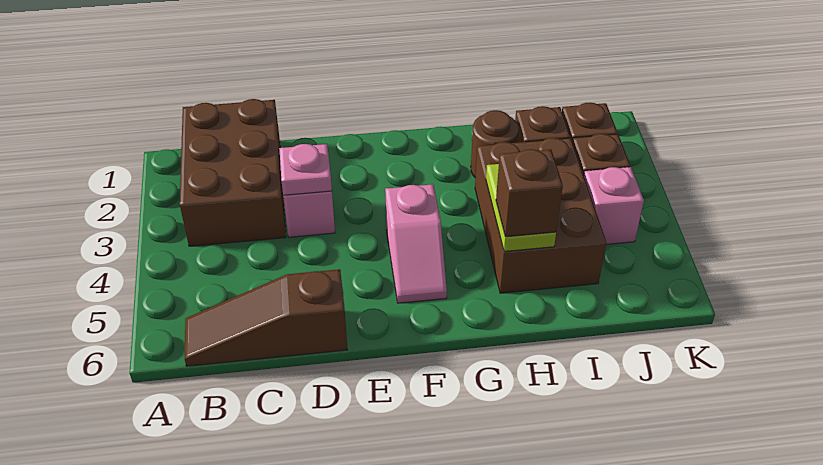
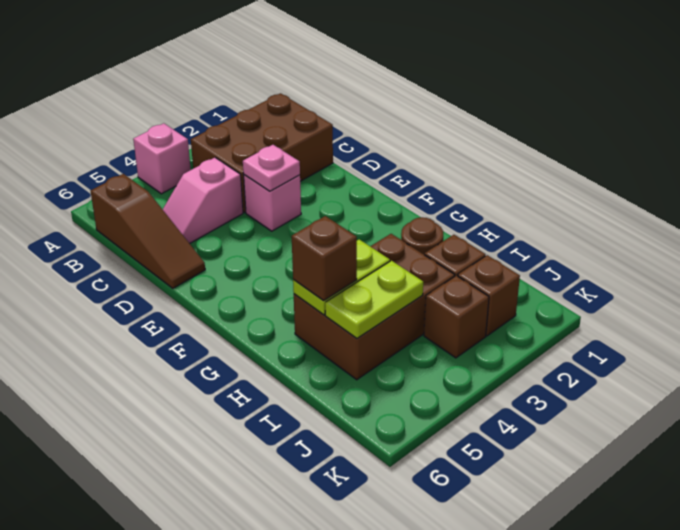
brown slope B6:D6 level 1 top D -> brown slope B6:D6 level 1 top B
pink slope F4:F5 level 1 top 4 -> pink slope C4:C5 level 1 top 4
none -> lime plate I4:I5 level 2
pink brick J4 level 1 -> pink brick A4 level 1

